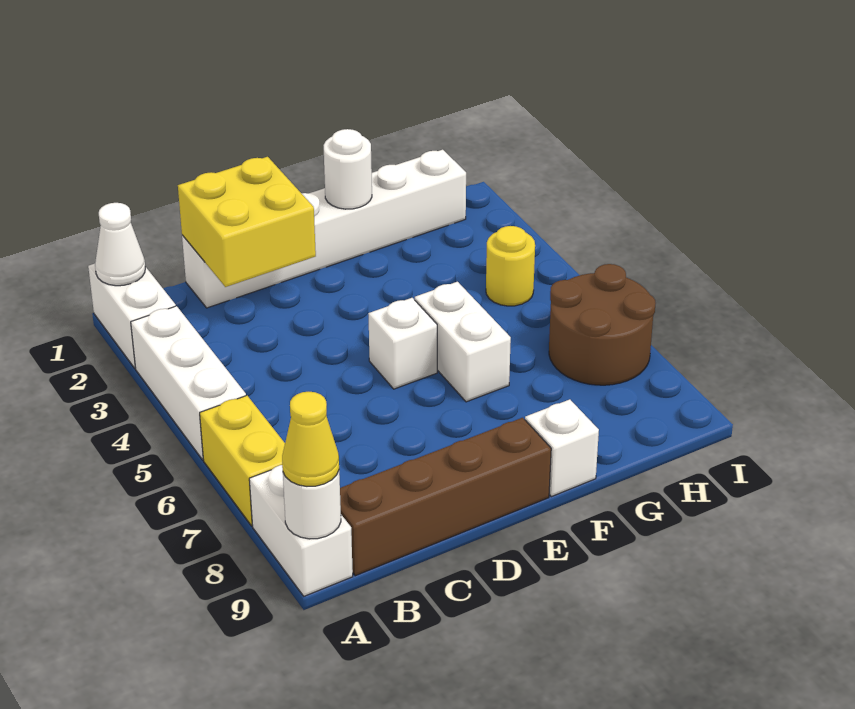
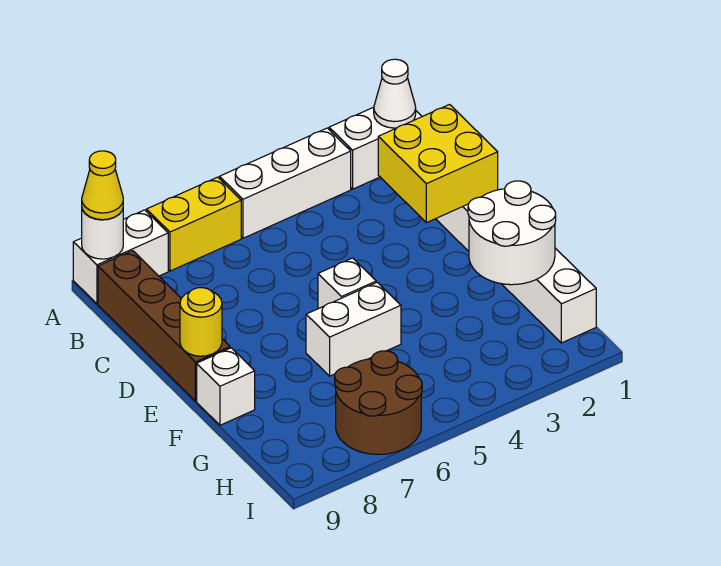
white round brick F1 level 2 -> white round brick F1:G2 level 2
yellow round brick H4 level 1 -> yellow round brick E9 level 2

